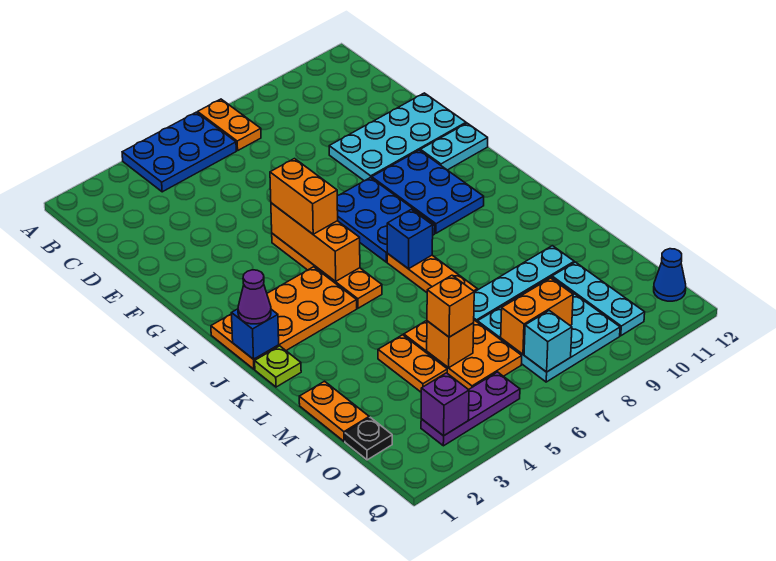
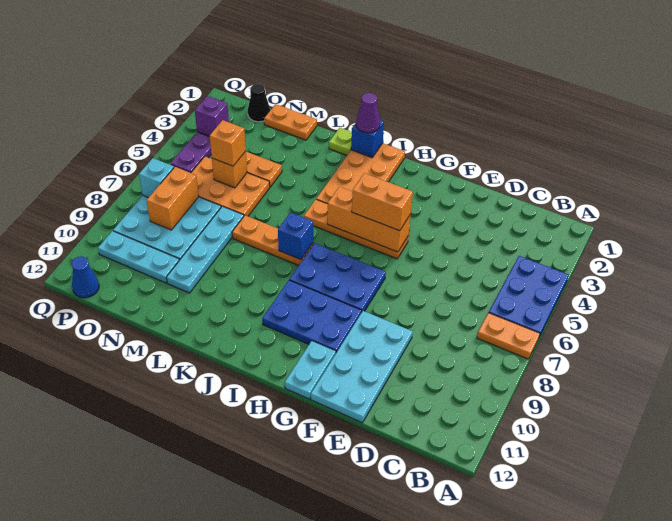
black plate O1 level 1 -> black cone O1 level 1

